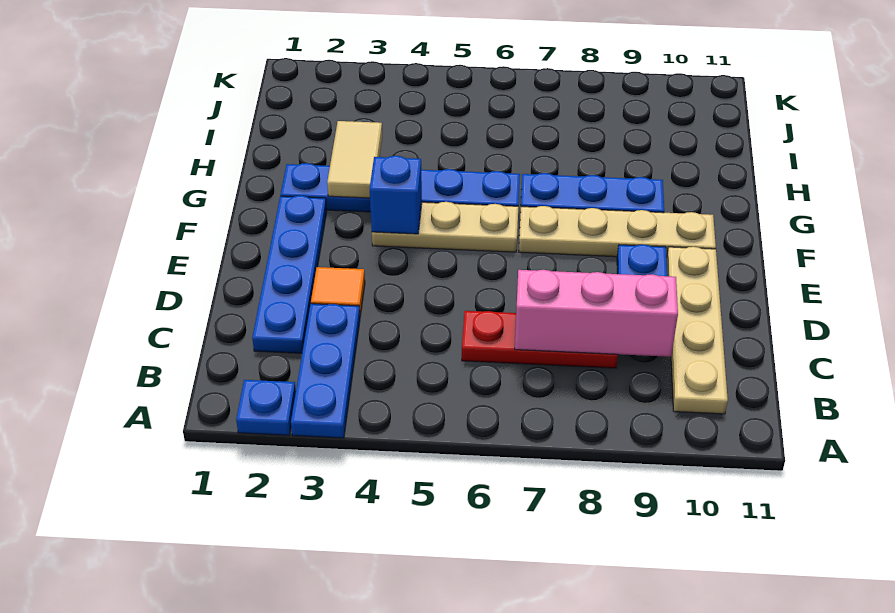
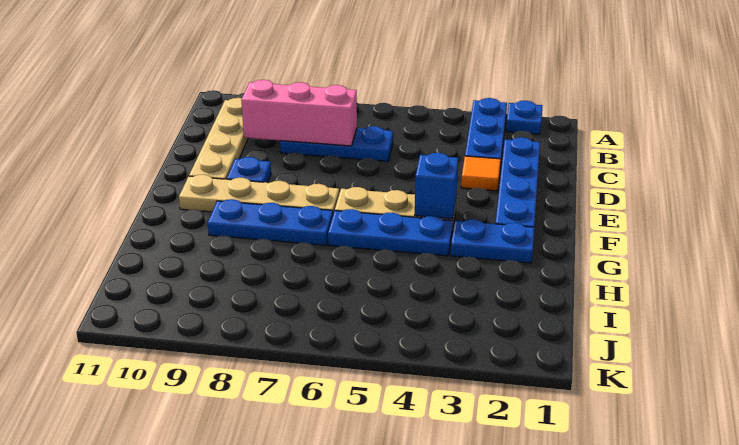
red plate C6:C8 level 1 -> blue plate C6:C8 level 1
tan tile G3:H3 level 2 -> none

